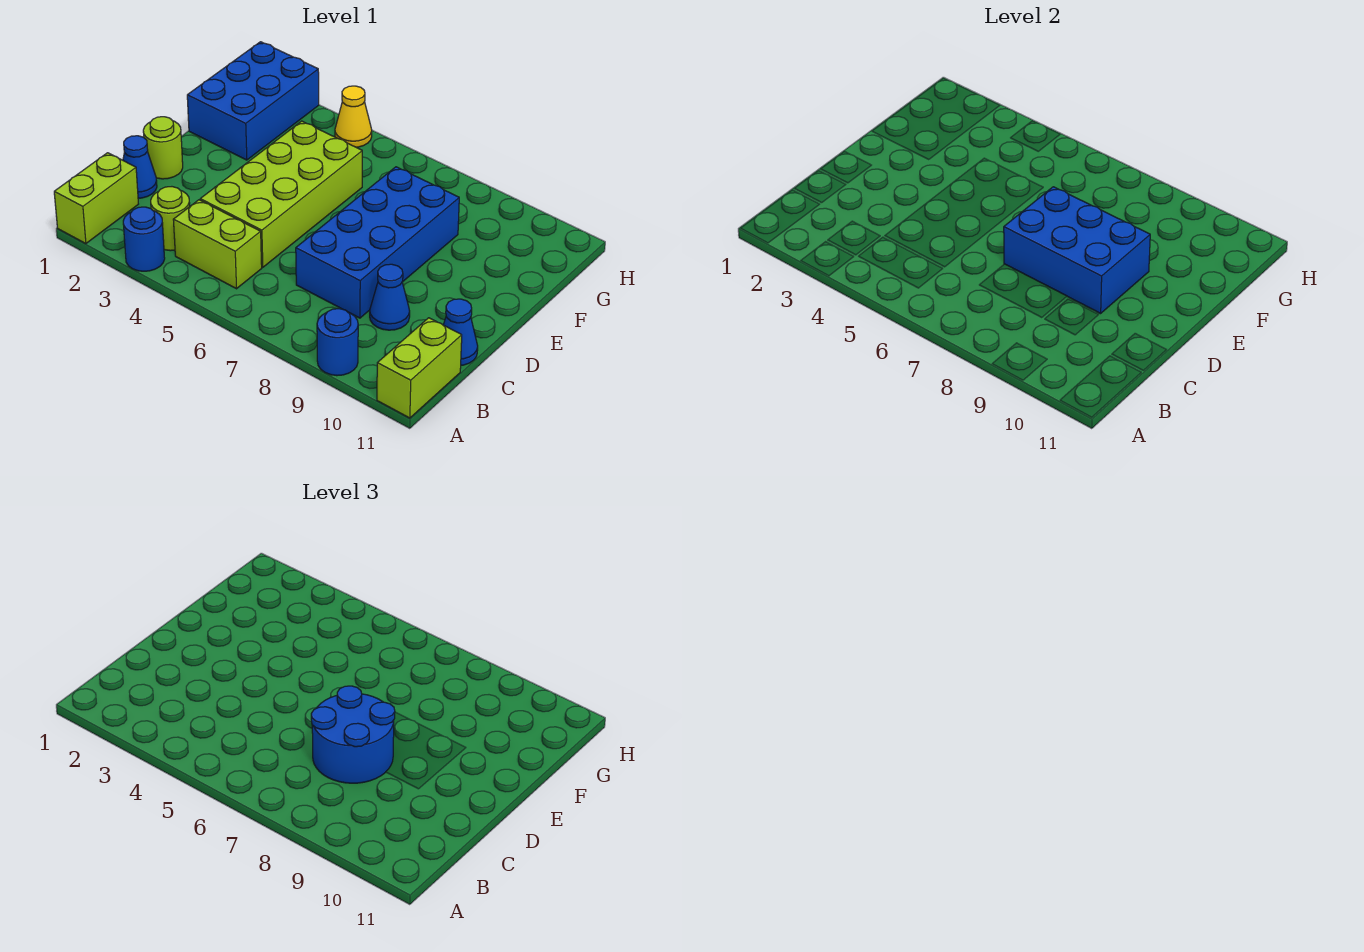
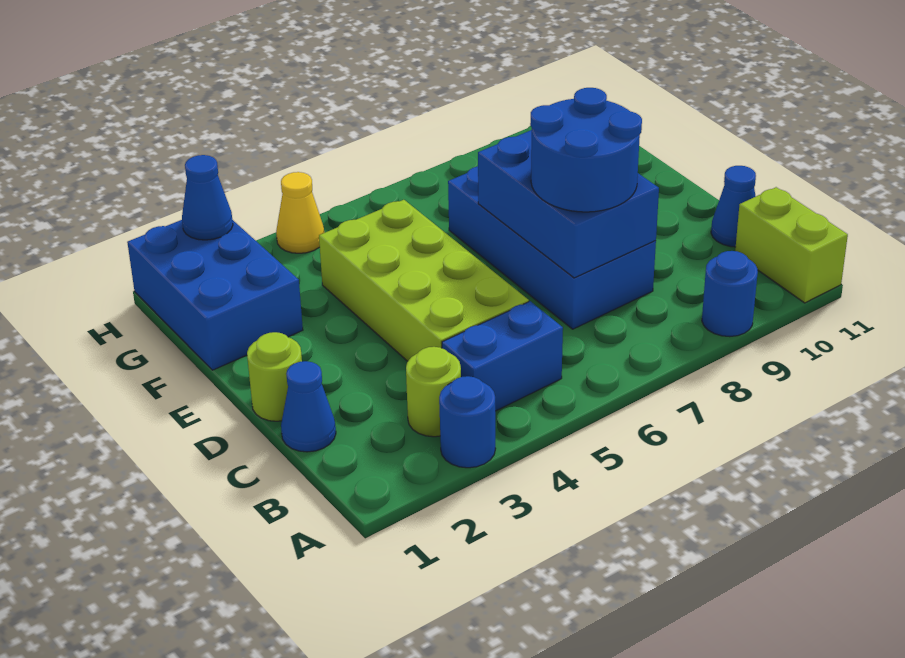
lime brick A1:B1 level 1 -> none
lime brick B4:B5 level 1 -> blue brick B4:B5 level 1
blue cone C9 level 1 -> blue cone H2 level 2
blue brick D7:E9 level 2 -> blue brick C7:E8 level 2

